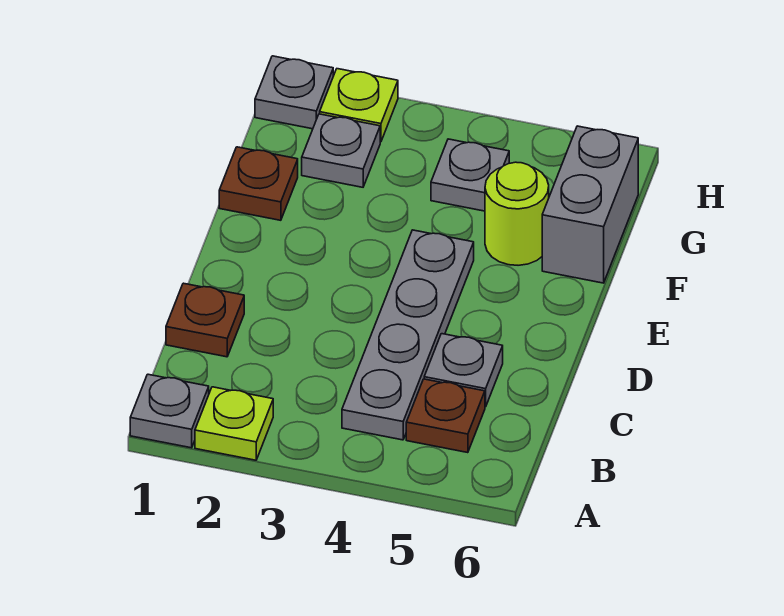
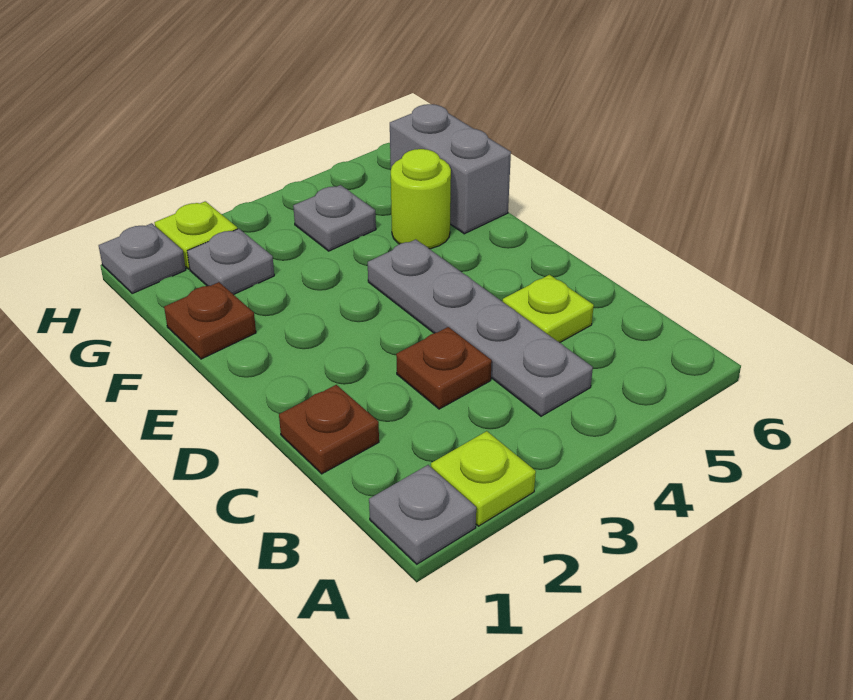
brown plate B5 level 1 -> brown plate C3 level 1
grey plate C5 level 1 -> lime plate C5 level 1

